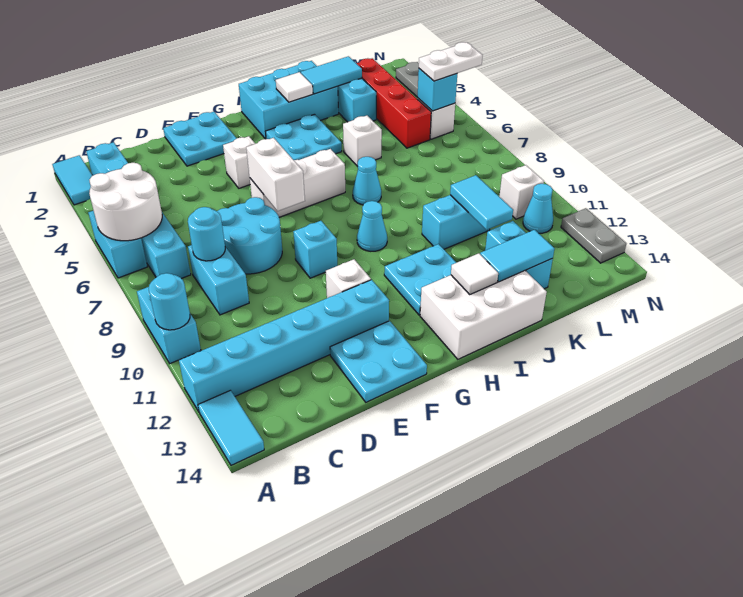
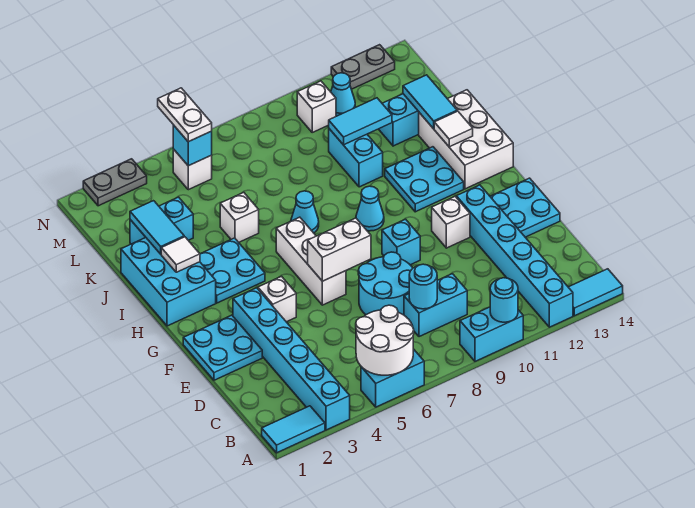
cyan brick B2:B7 level 1 -> cyan brick A3:F3 level 1
red brick L2:L5 level 1 -> none

